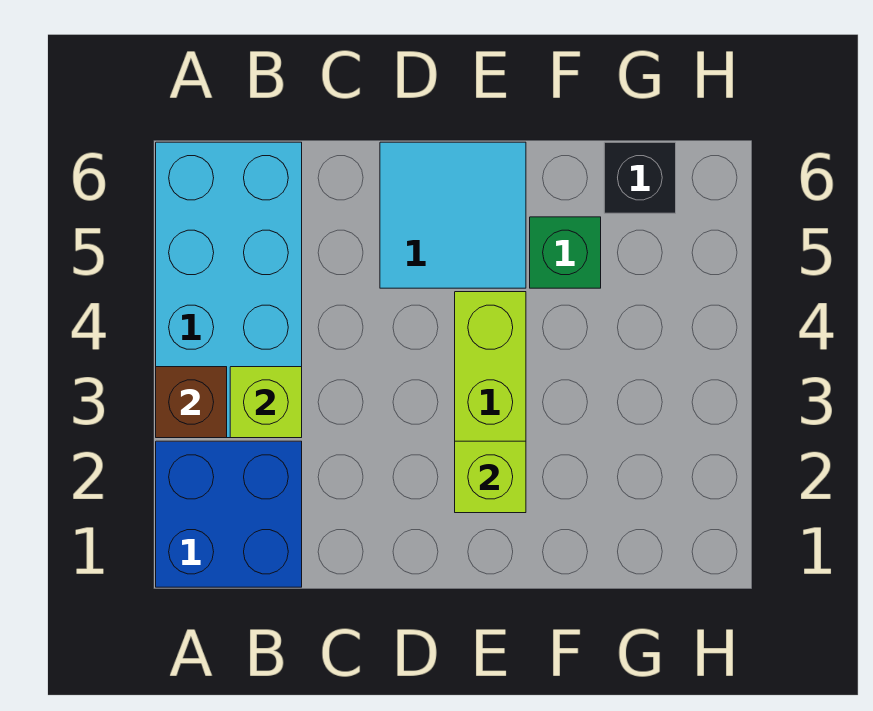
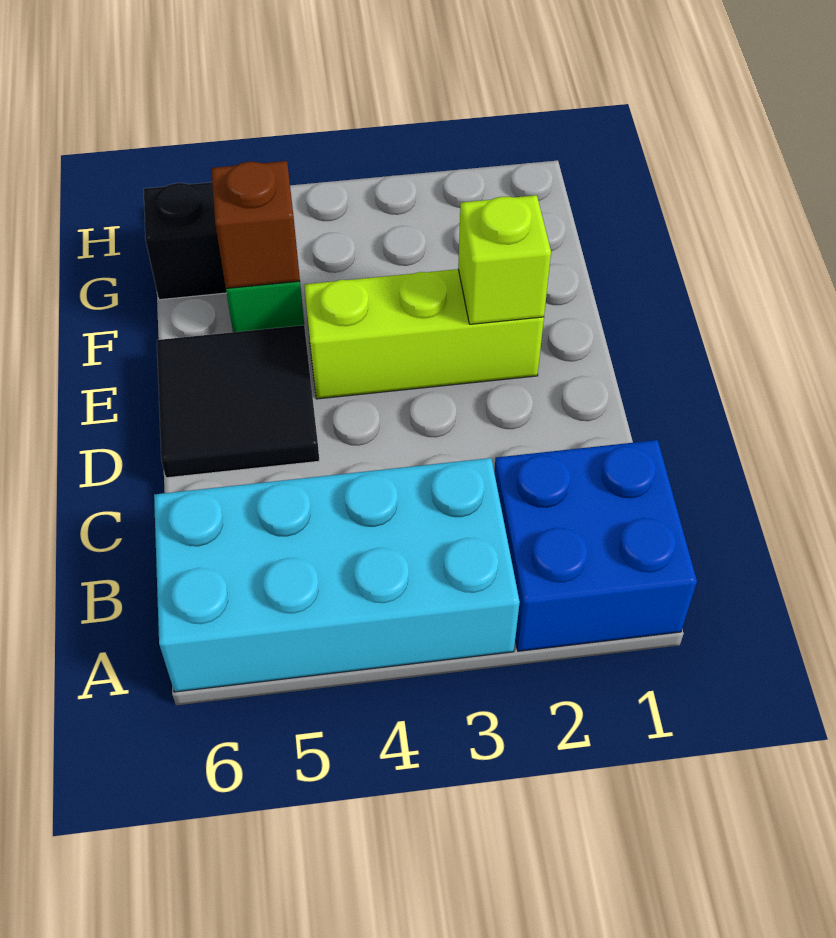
brown brick A3 level 2 -> brown brick F5 level 2
lime brick B3 level 2 -> none
cyan tile D5:E6 level 1 -> black tile D5:E6 level 1

